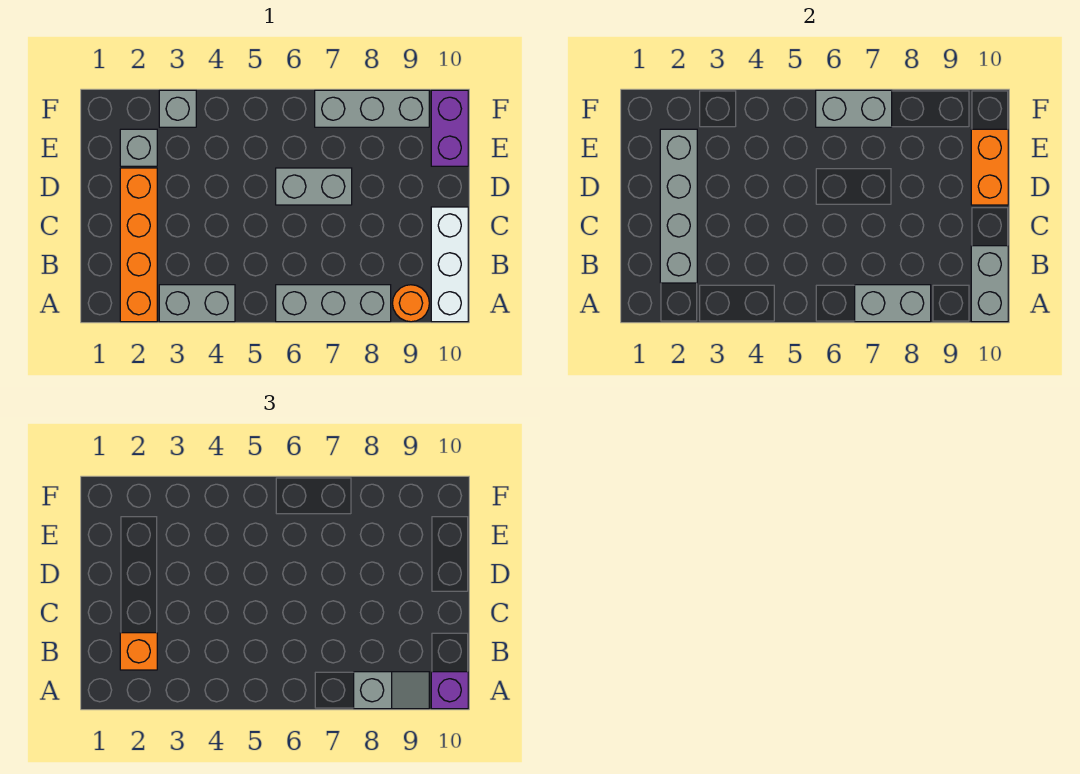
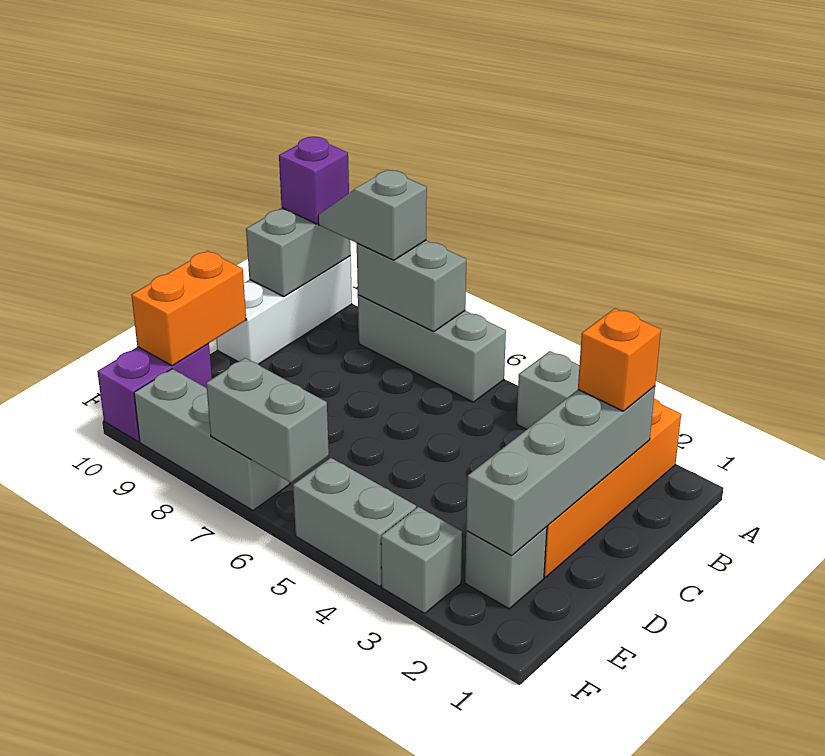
orange round brick A9 level 1 -> none
grey brick D6:D7 level 1 -> grey brick F4:F5 level 1

